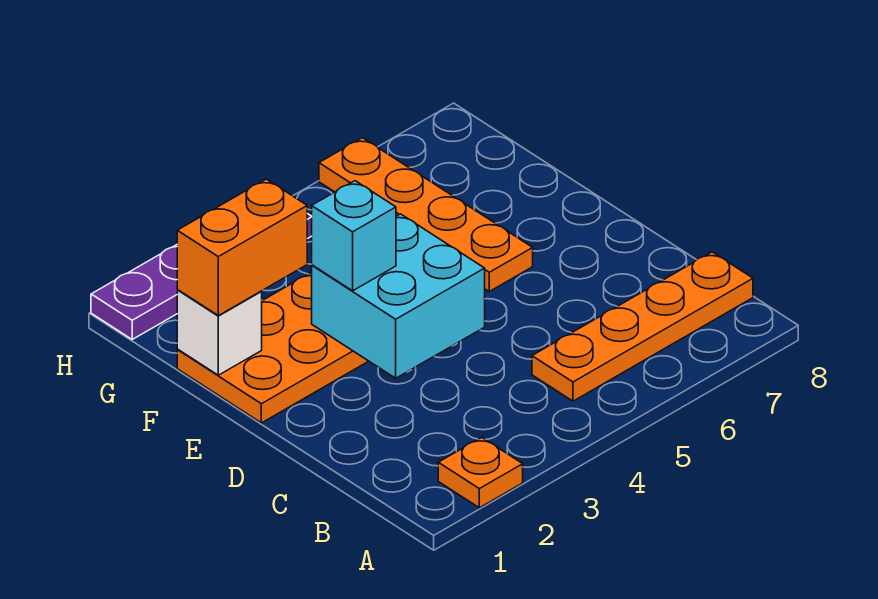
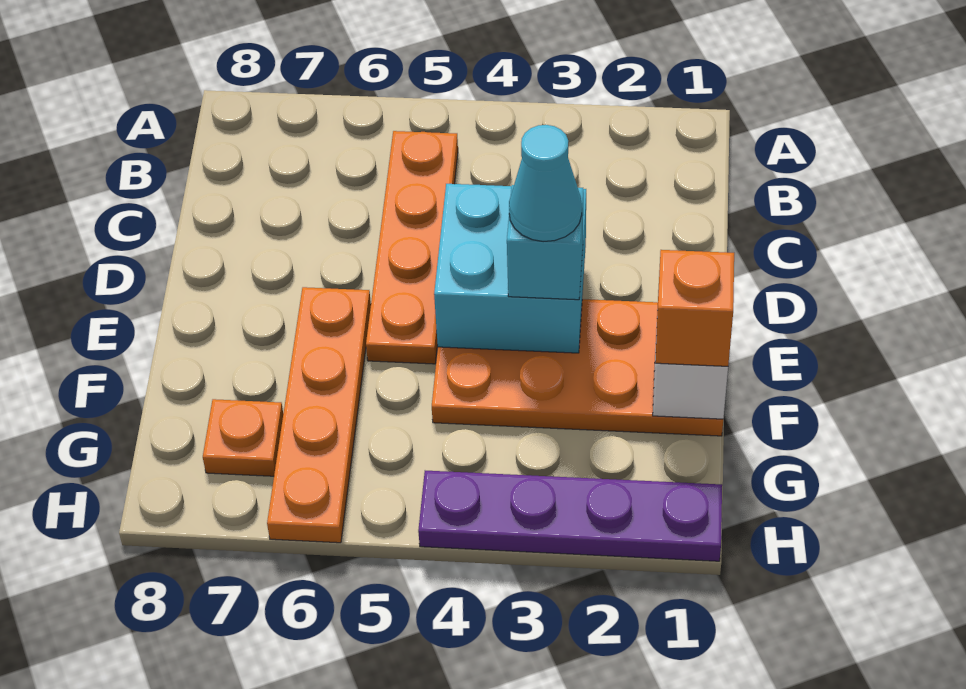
orange plate A2 level 1 -> orange plate G7 level 1
orange plate B5:B8 level 1 -> orange plate B5:E5 level 1
none -> cyan cone E3 level 4
orange brick F1:F2 level 3 -> orange brick F1 level 3

